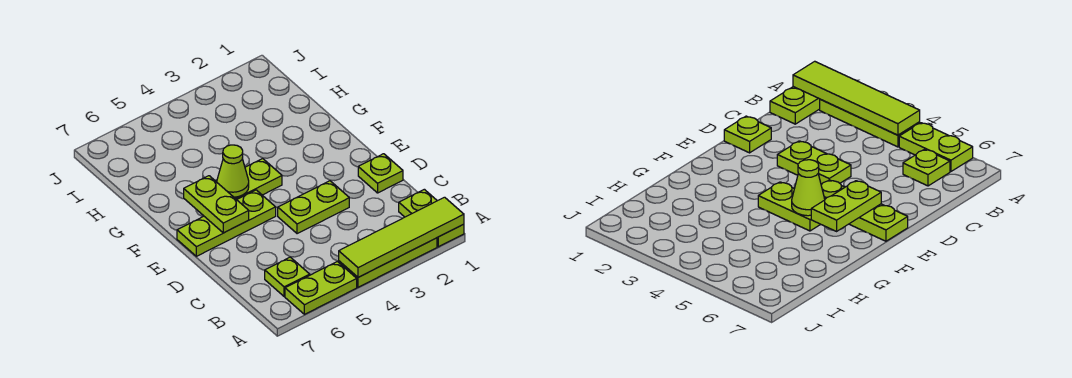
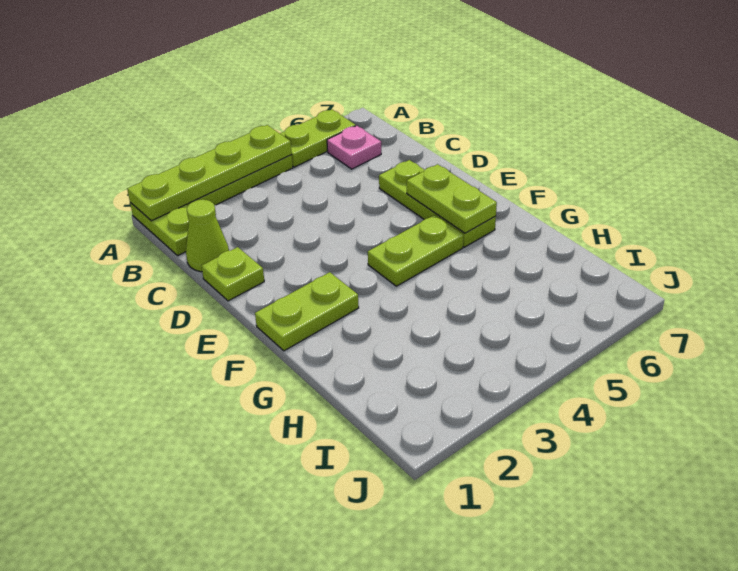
lime tile A1:A4 level 2 -> lime plate A1:A4 level 2
lime plate B6 level 1 -> pink plate B6 level 1
lime plate D3:D4 level 1 -> lime plate F1:F2 level 1
lime plate E5:E7 level 1 -> lime plate D6:F6 level 1
lime cone F5 level 2 -> lime cone C1 level 1

